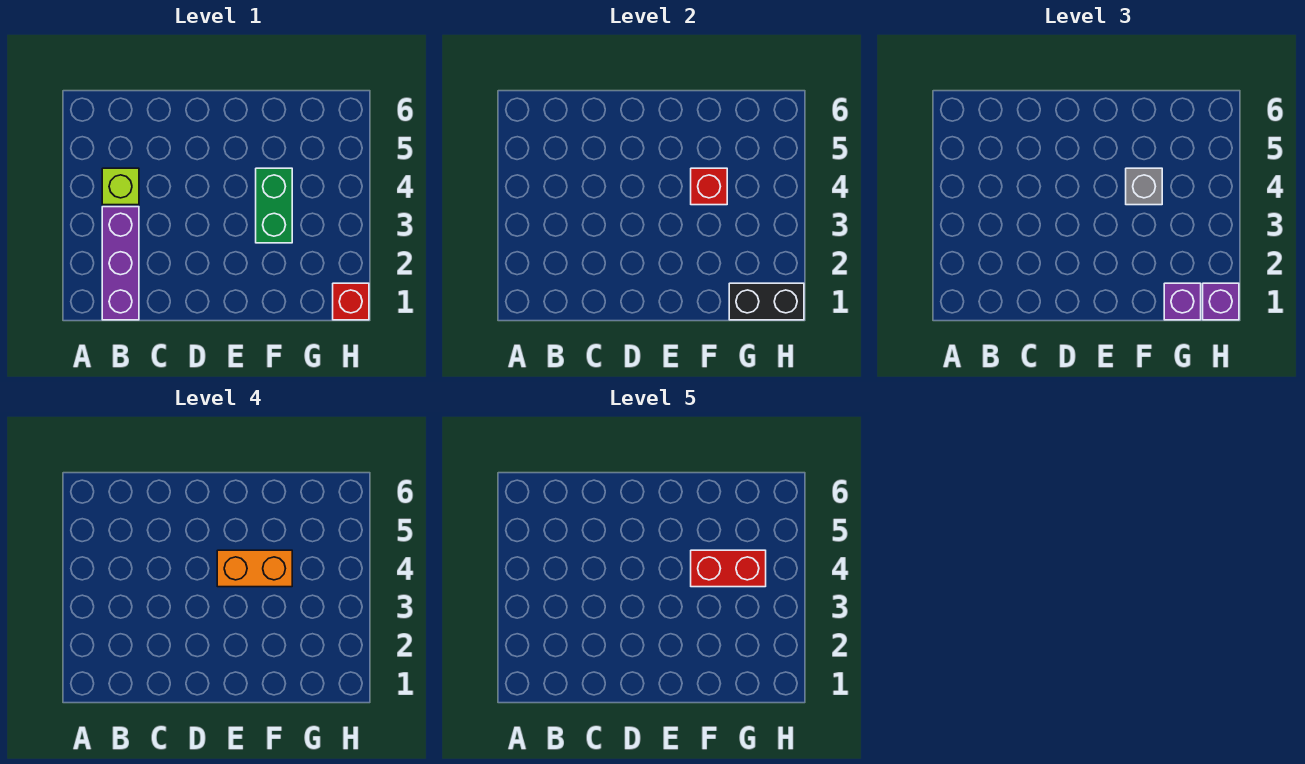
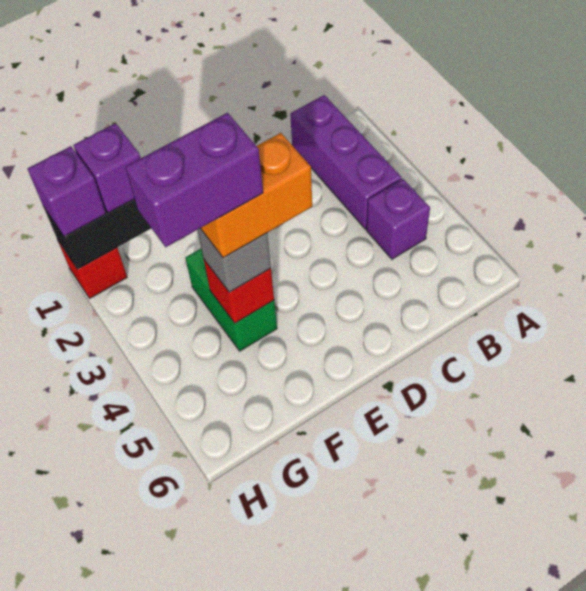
lime brick B4 level 1 -> purple brick B4 level 1
red brick F4:G4 level 5 -> purple brick F4:G4 level 5

